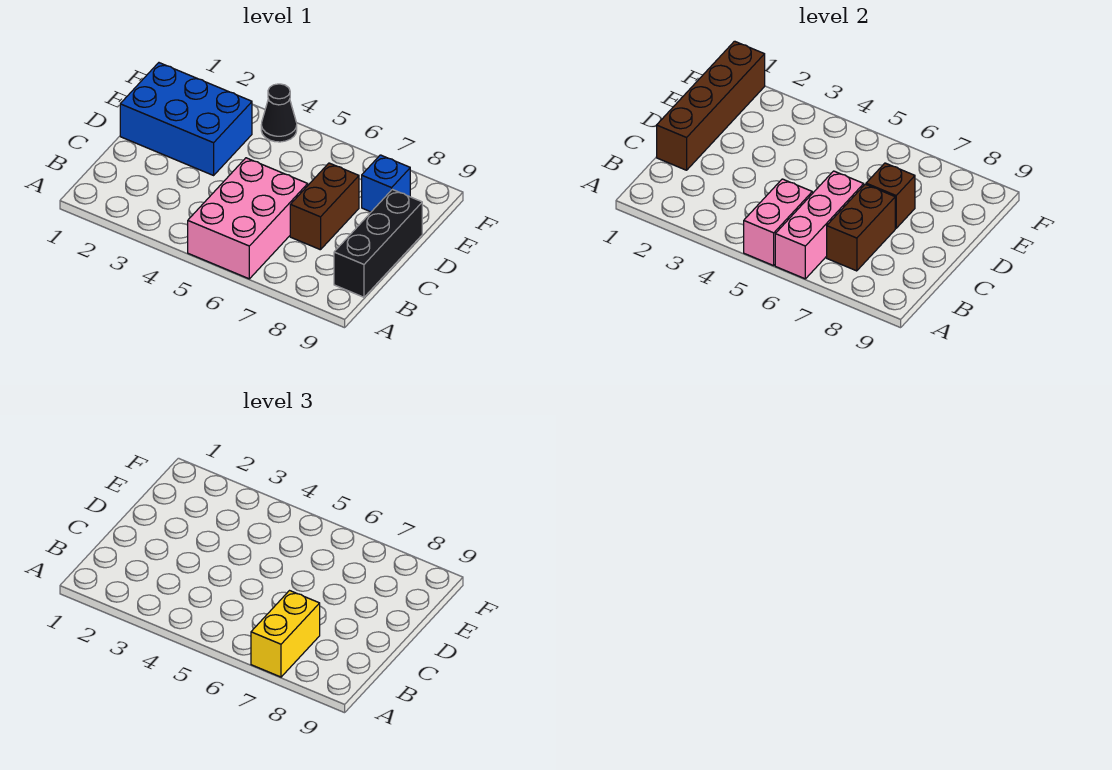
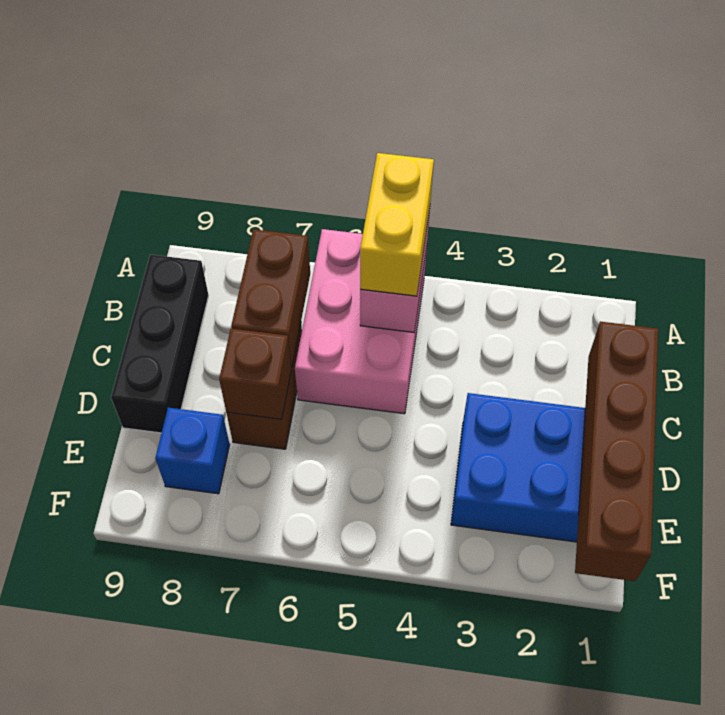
pink brick A6:C6 level 2 -> none
yellow brick A7:B7 level 3 -> yellow brick A5:B5 level 3
black cone F4 level 1 -> none

